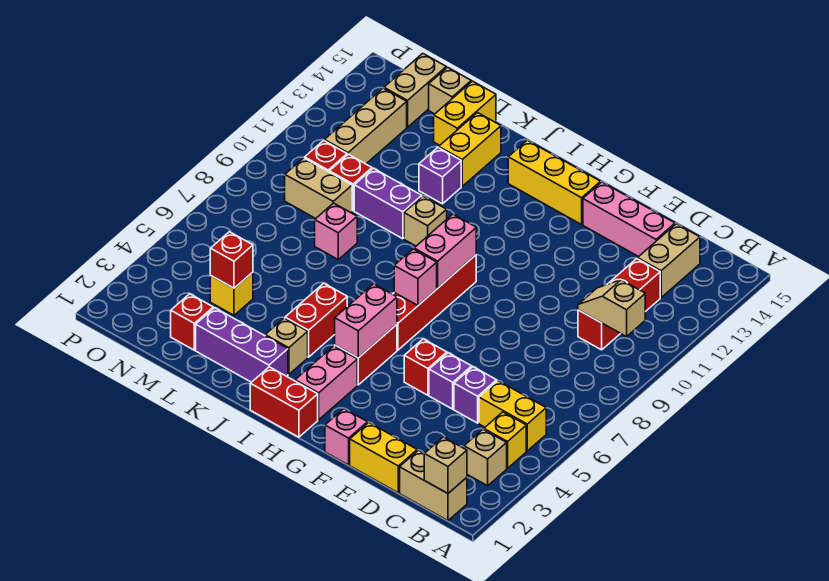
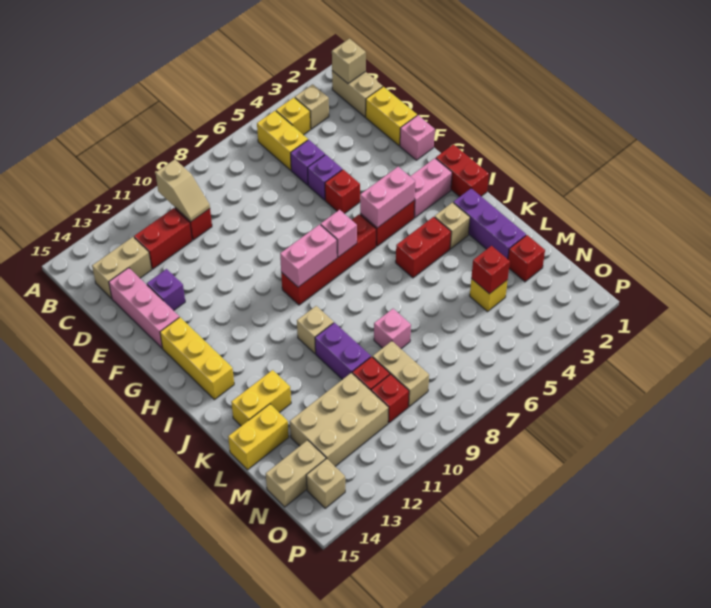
purple brick K12 level 1 -> purple brick E13 level 1
tan brick M15 level 1 -> tan brick O14 level 1
tan brick N11:N13 level 1 -> tan brick M11:N13 level 1

